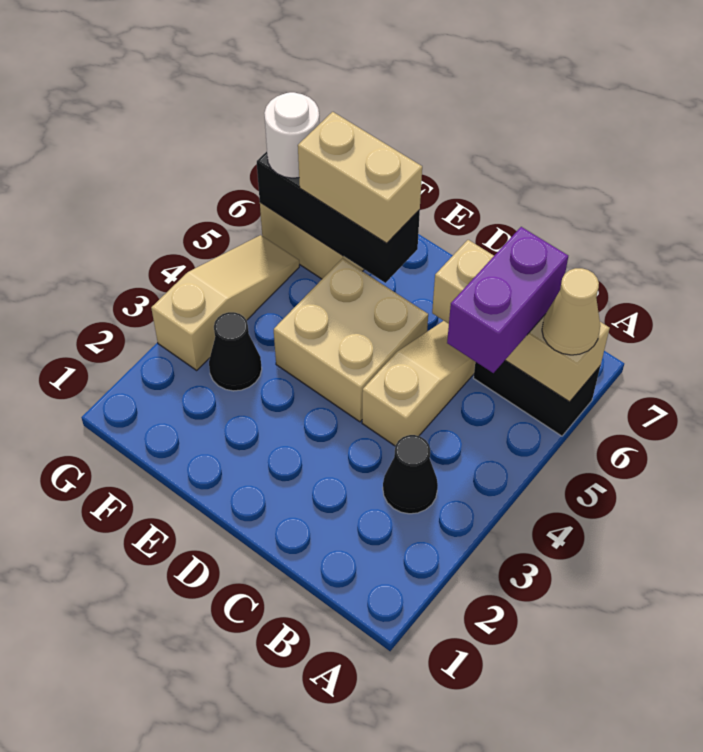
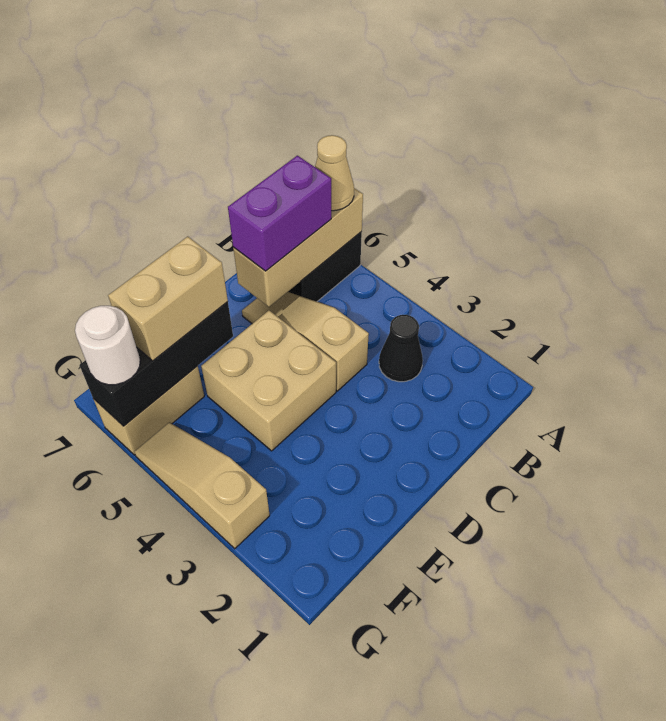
purple brick B5:B6 level 3 -> purple brick B6:C6 level 3
black cone F3 level 1 -> none

